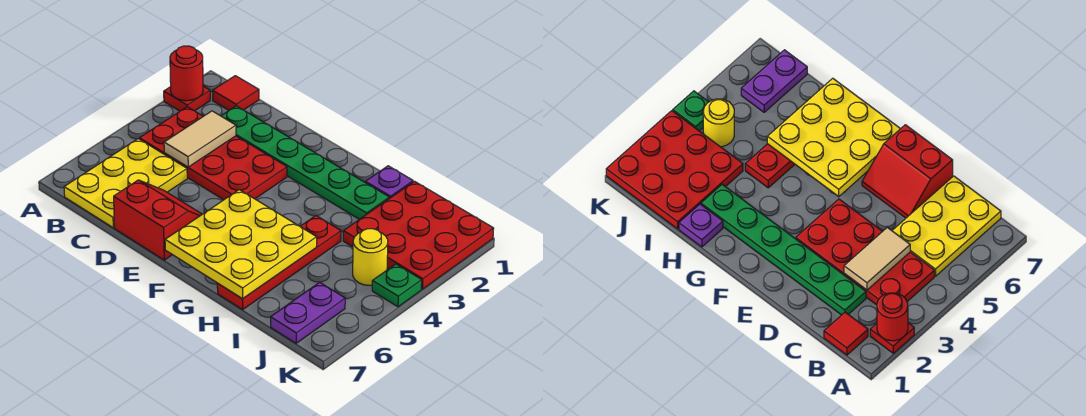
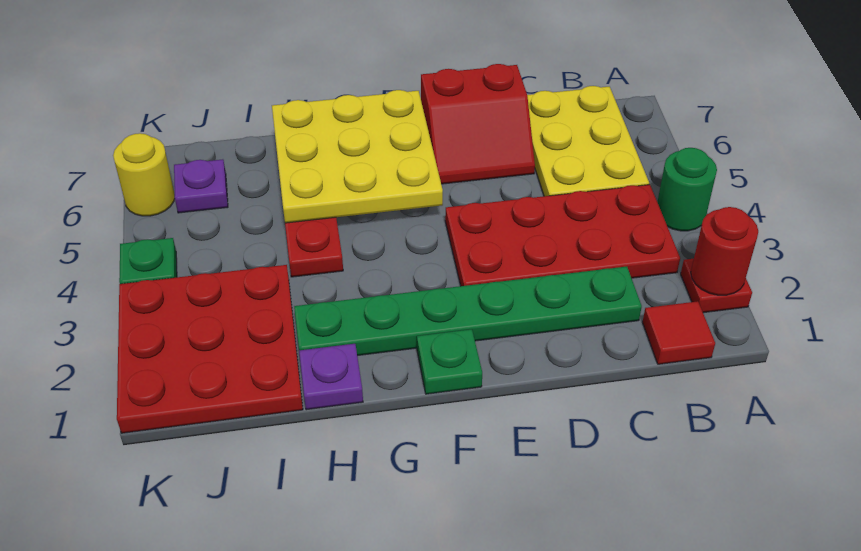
none -> green round brick A4 level 1
tan tile C3:C4 level 2 -> none
none -> green plate F1 level 1
yellow round brick J4 level 1 -> yellow round brick K6 level 1
purple plate J6:J7 level 1 -> purple plate J6 level 1

